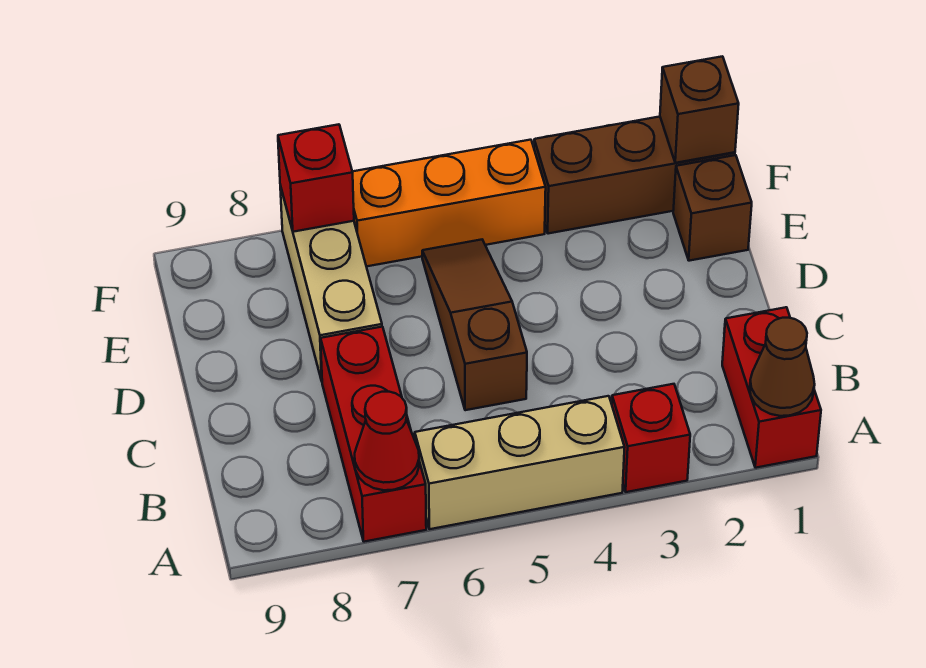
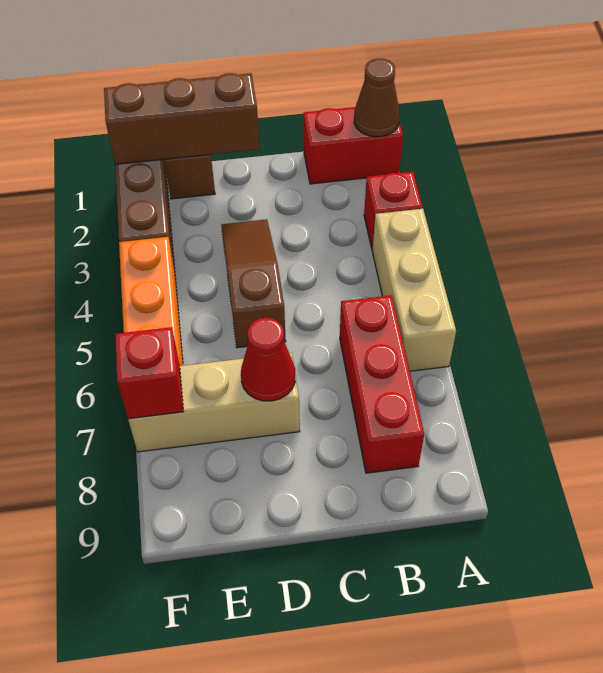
red brick A7:C7 level 1 -> red brick B6:B8 level 1
red cone A7 level 2 -> red cone D7 level 2
brown slope C5:E5 level 1 top C -> brown slope D3:D5 level 1 top 5
brown brick F1 level 2 -> brown brick D1:F1 level 2

